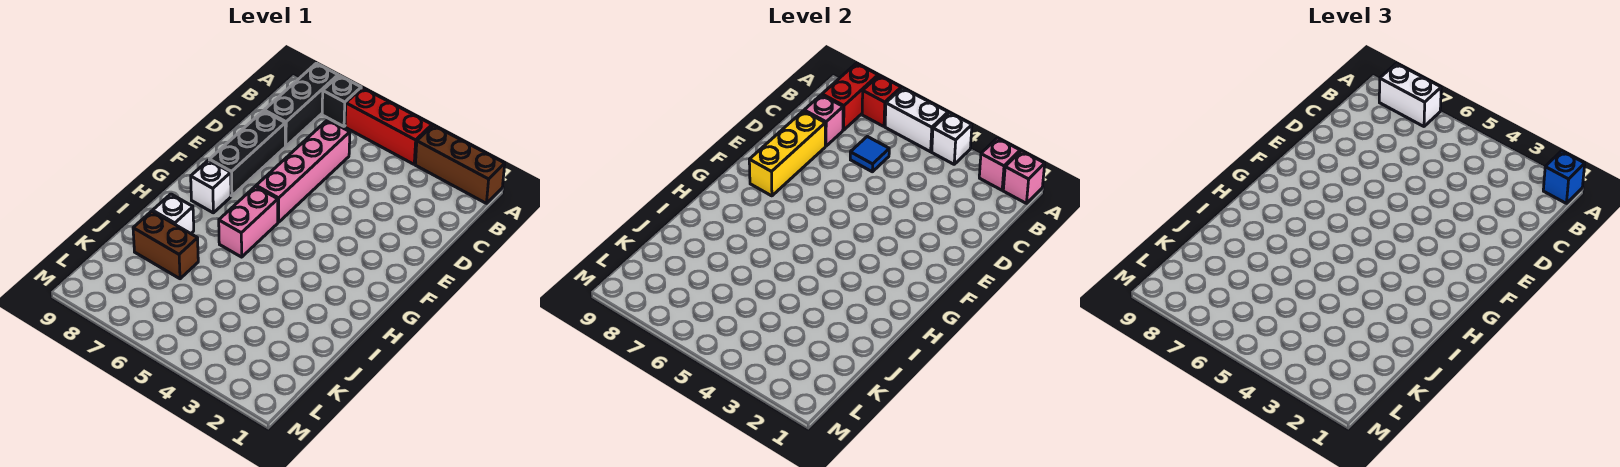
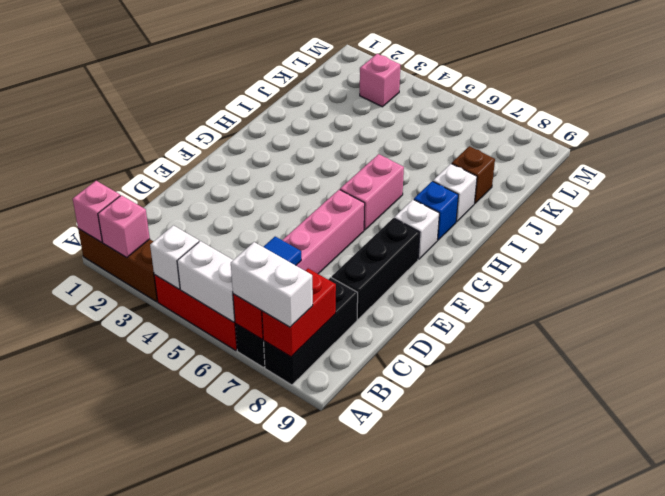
blue brick A1 level 3 -> blue brick H8 level 1
pink brick C8 level 2 -> pink brick L3 level 1
yellow brick D8:F8 level 2 -> none
brown brick J7:J8 level 1 -> brown brick J8 level 1

